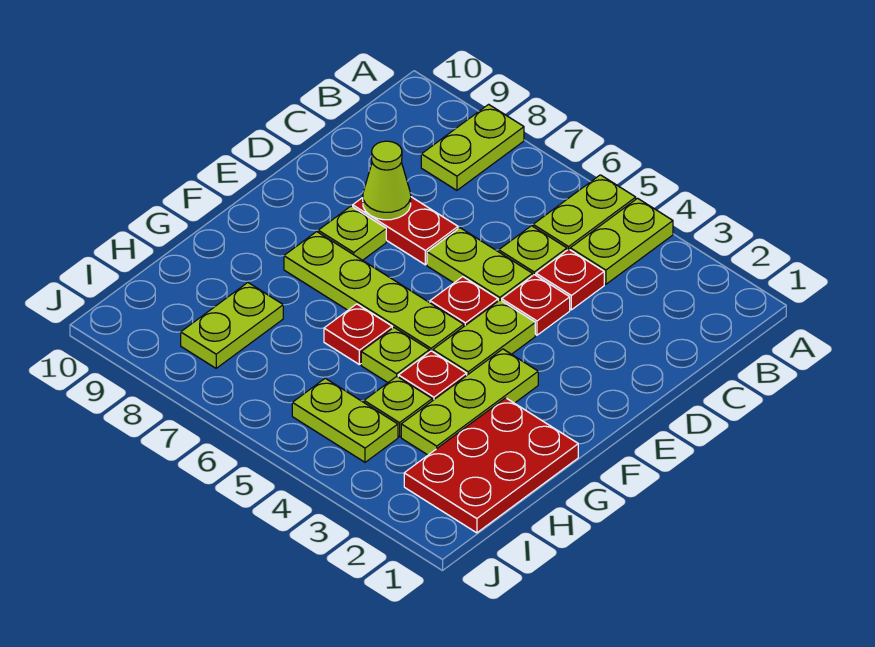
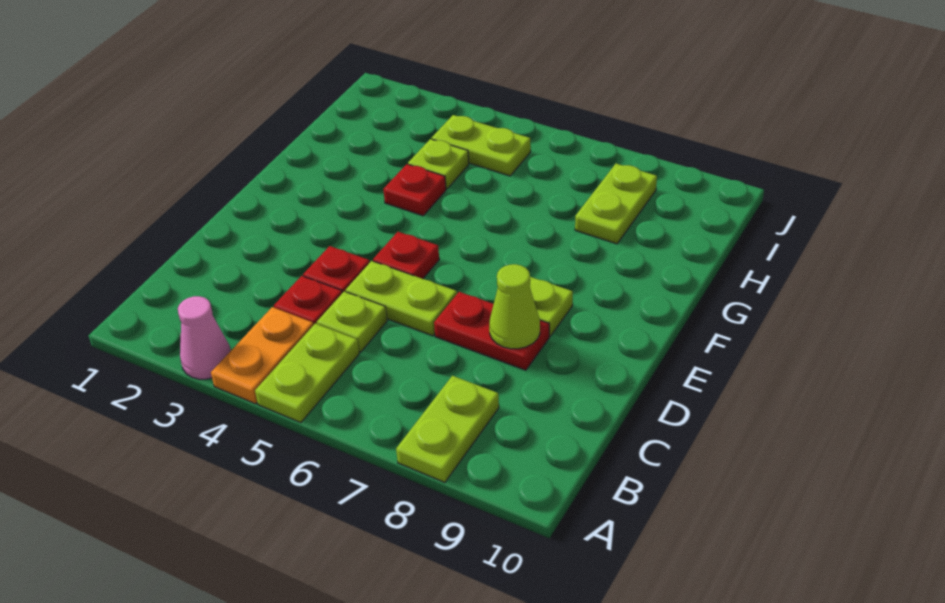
none -> pink cone A3 level 1
lime plate A4:B4 level 1 -> orange plate A4:B4 level 1
lime plate E4:F4 level 1 -> none
lime plate F3:H3 level 1 -> none
lime plate F5:F8 level 1 -> none
red plate G1:I2 level 1 -> none
lime plate G5 level 1 -> none
red plate G6 level 1 -> none

